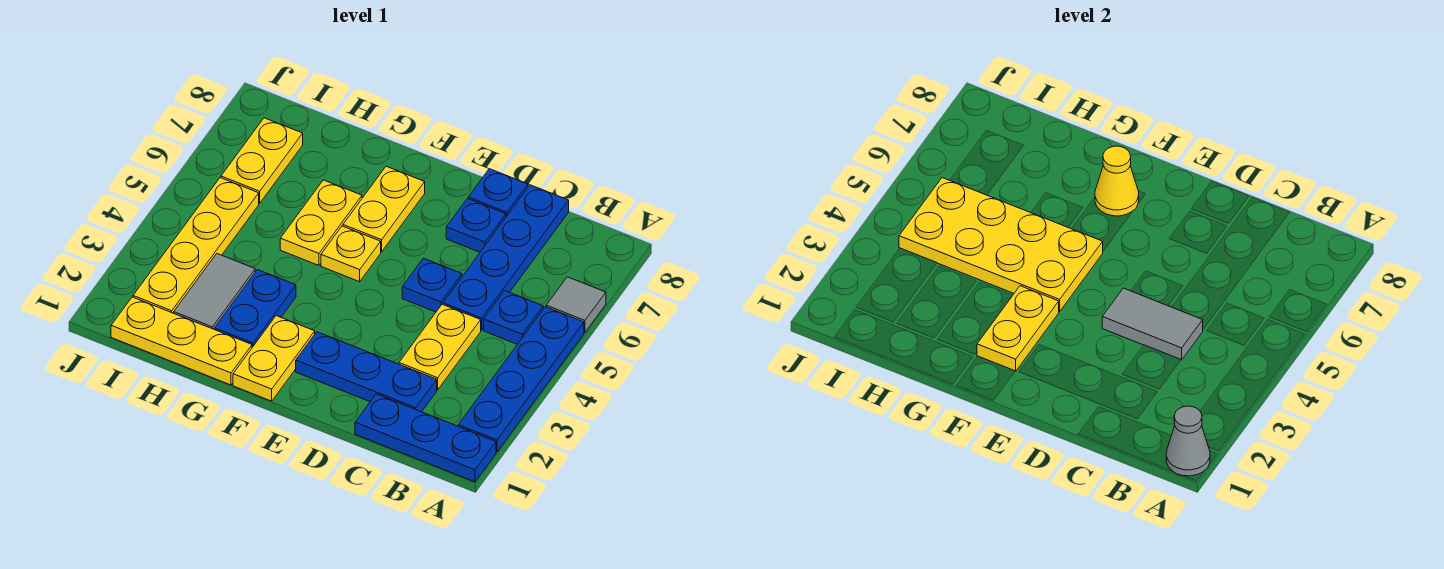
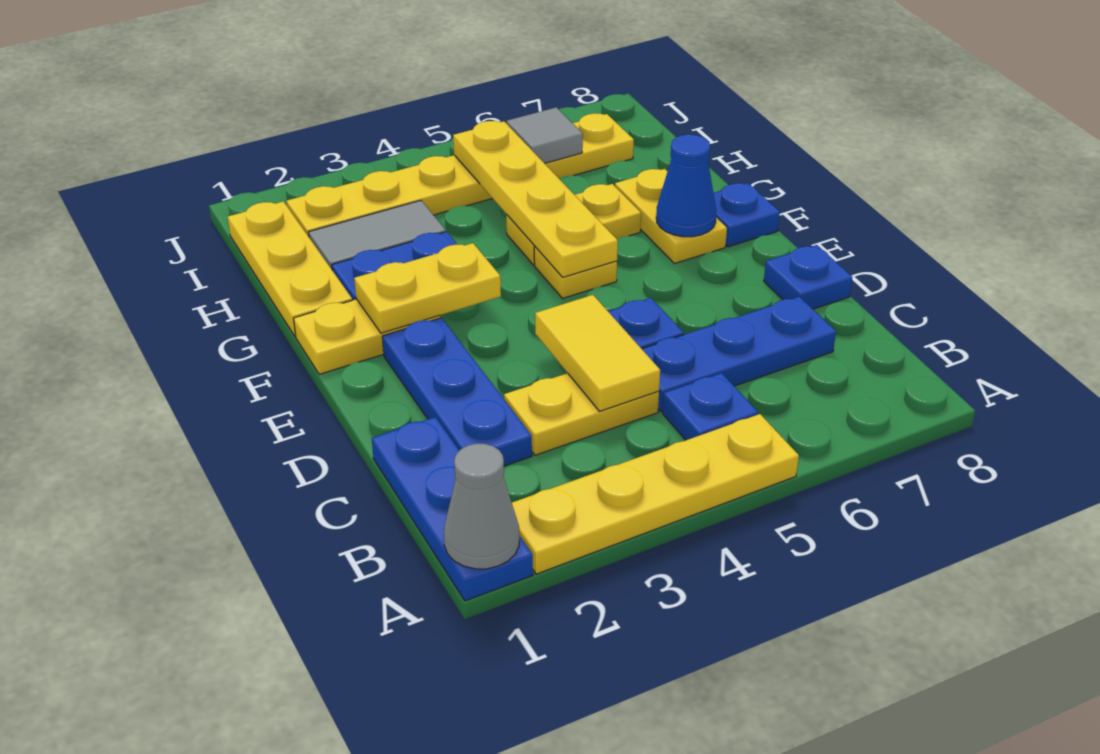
blue plate A2:A5 level 1 -> yellow plate A2:A5 level 1
grey tile A6 level 1 -> grey tile I6 level 2
grey tile C4:D4 level 2 -> yellow tile C4:D4 level 2
blue plate C5:C8 level 1 -> blue plate C5:C7 level 1
blue plate D7 level 1 -> blue plate F8 level 1
yellow plate F4:I5 level 2 -> yellow plate F5:I5 level 2
yellow plate F6:F7 level 1 -> yellow plate F7:G7 level 1
yellow cone F7 level 2 -> blue cone F7 level 2

